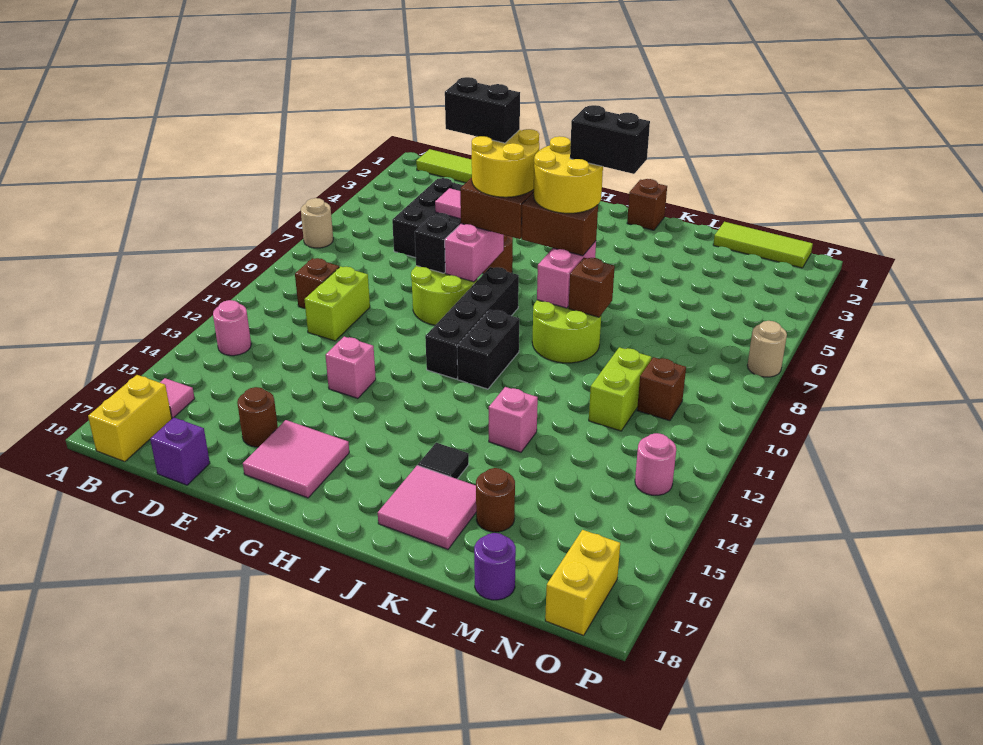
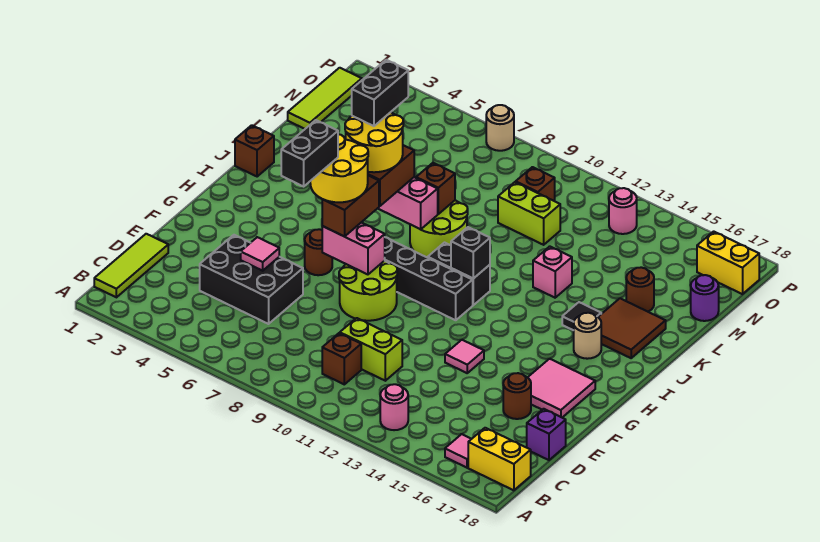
tan round brick A7 level 1 -> tan round brick I16 level 1
black brick F8 level 2 -> black brick I11 level 2
pink brick F13 level 1 -> pink tile F13 level 1
pink tile J16:K17 level 1 -> brown tile J16:K17 level 1

